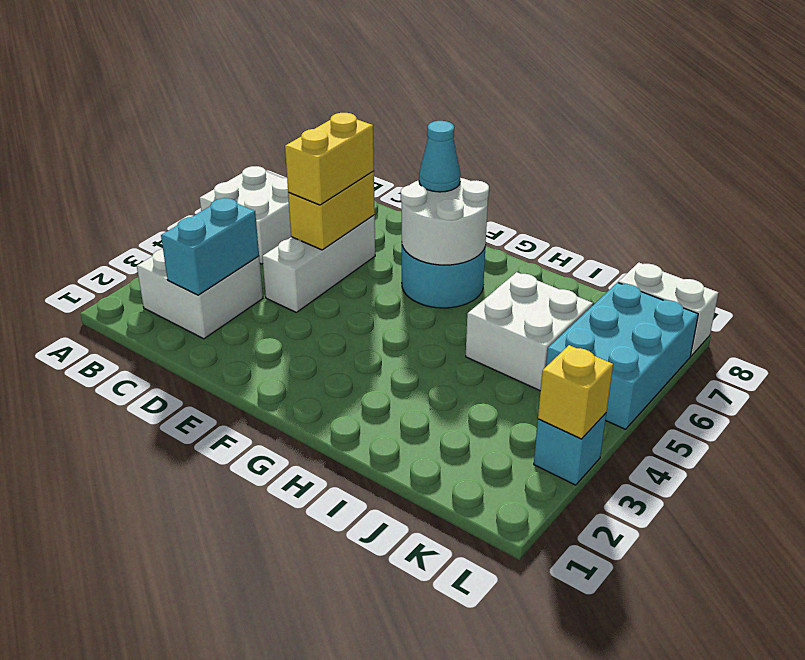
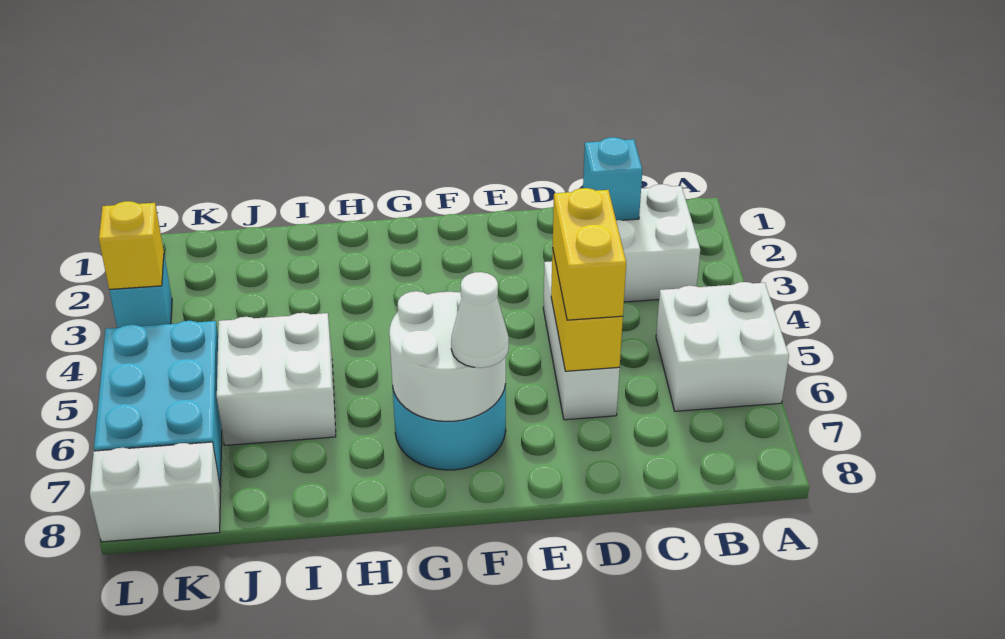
cyan brick C2:C3 level 2 -> cyan brick C2 level 2
cyan cone F7 level 3 -> white cone F7 level 3

